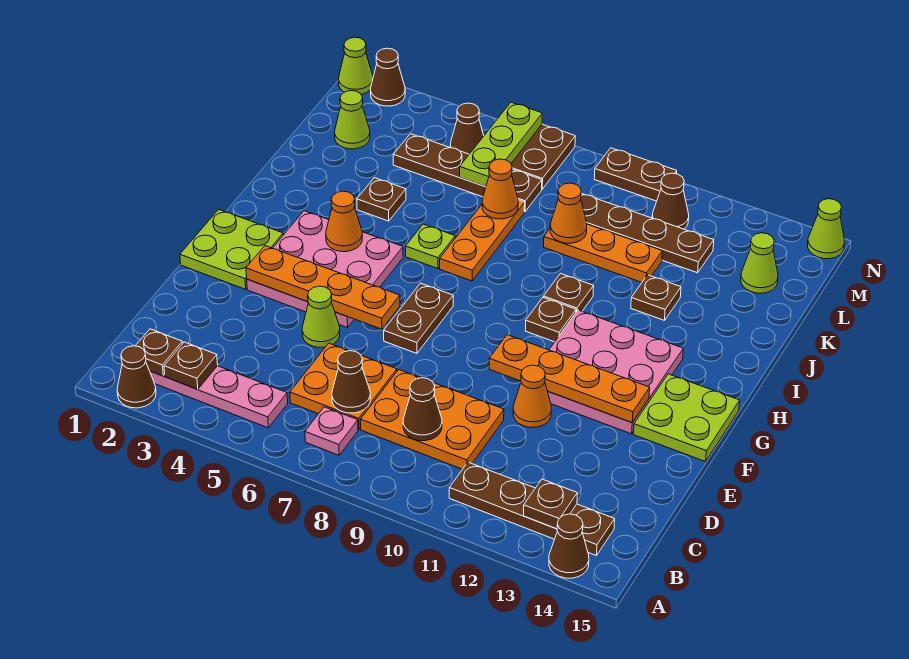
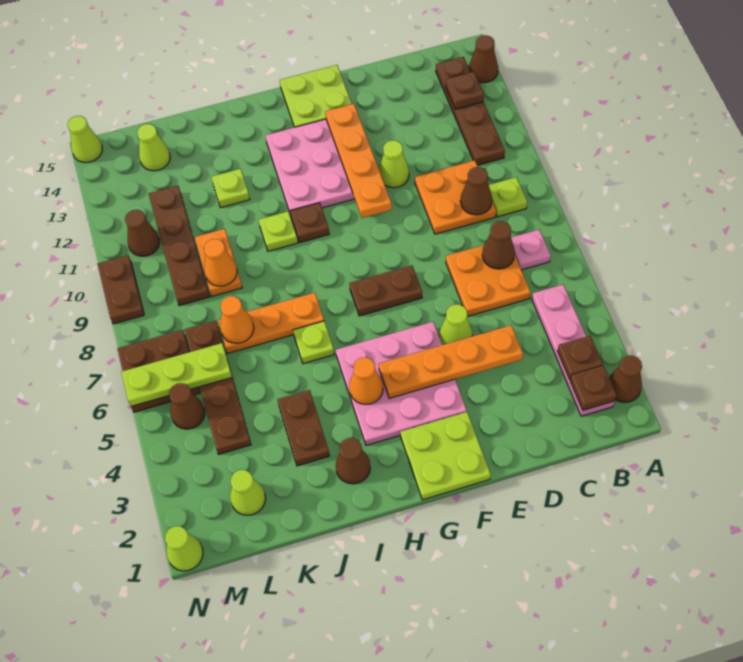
none -> lime plate B9 level 1
orange plate C8:D10 level 1 -> orange plate C9:D10 level 1
orange cone E11 level 1 -> lime cone E11 level 1
orange plate F3:F6 level 2 -> orange plate D4:G4 level 2
brown plate I10 level 1 -> lime plate I10 level 1
brown plate J4 level 1 -> brown plate J3:J4 level 1
brown plate J12 level 1 -> lime plate J12 level 1
orange plate K9:K11 level 1 -> orange plate K9:K10 level 1
brown cone N2 level 1 -> brown cone I2 level 1

